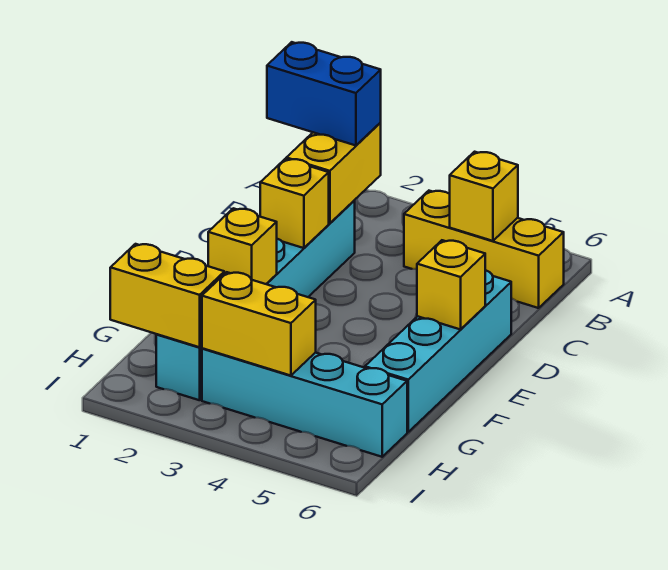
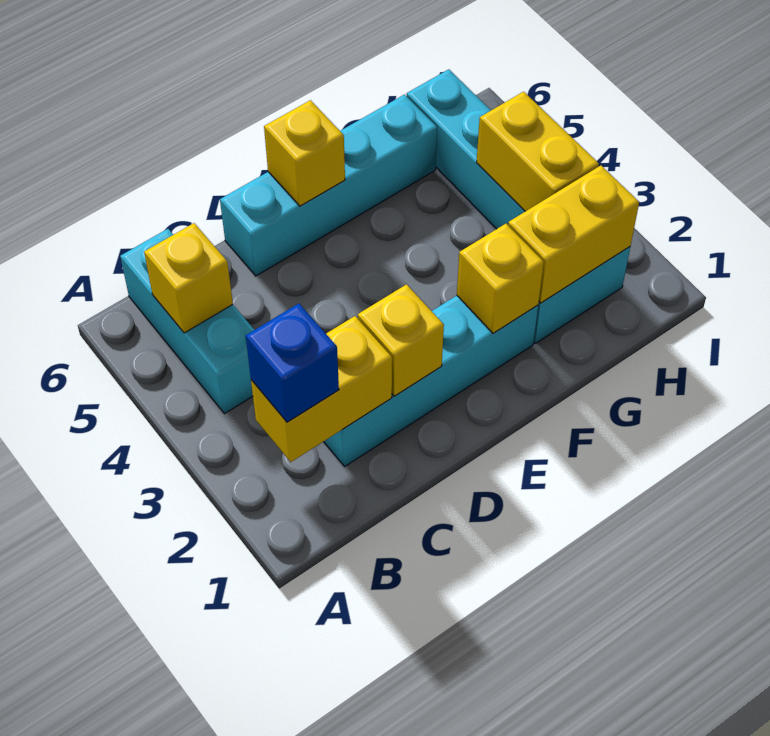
blue brick B1:B2 level 3 -> blue brick B2 level 3
yellow brick B4:B6 level 1 -> cyan brick B4:B6 level 1
yellow brick H1:H2 level 2 -> yellow brick G2:H2 level 2

